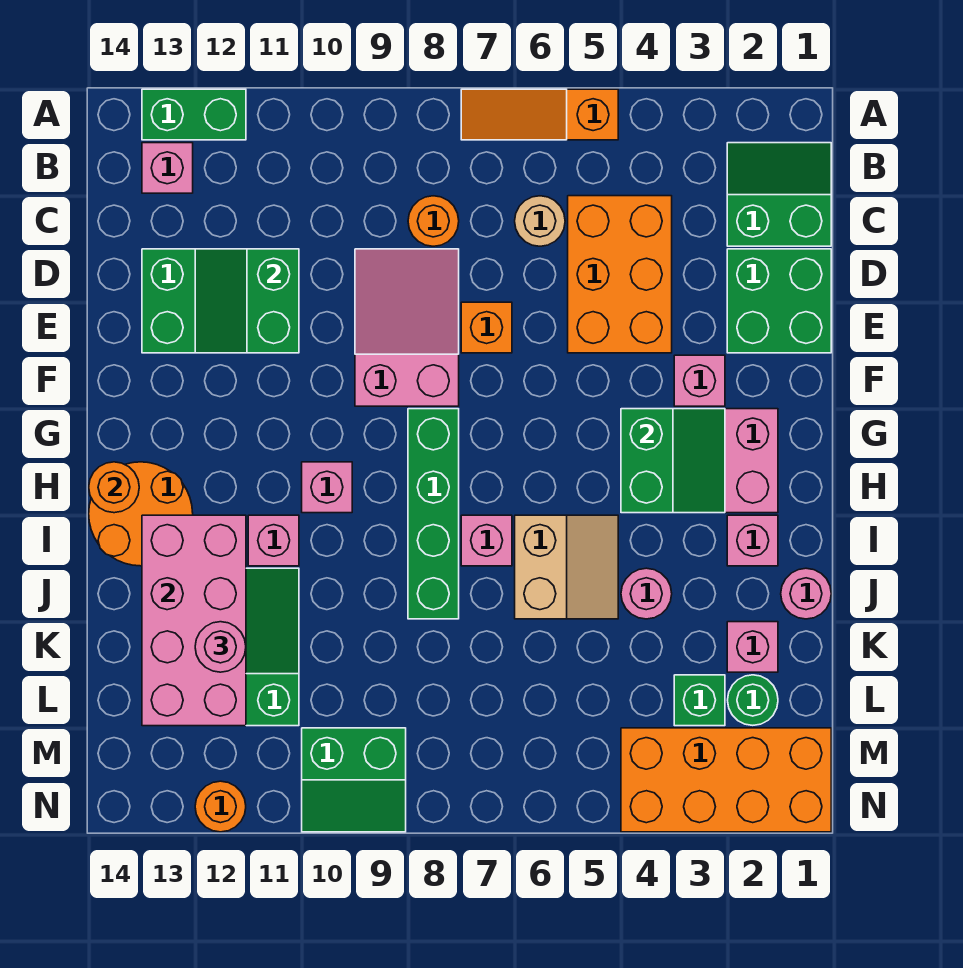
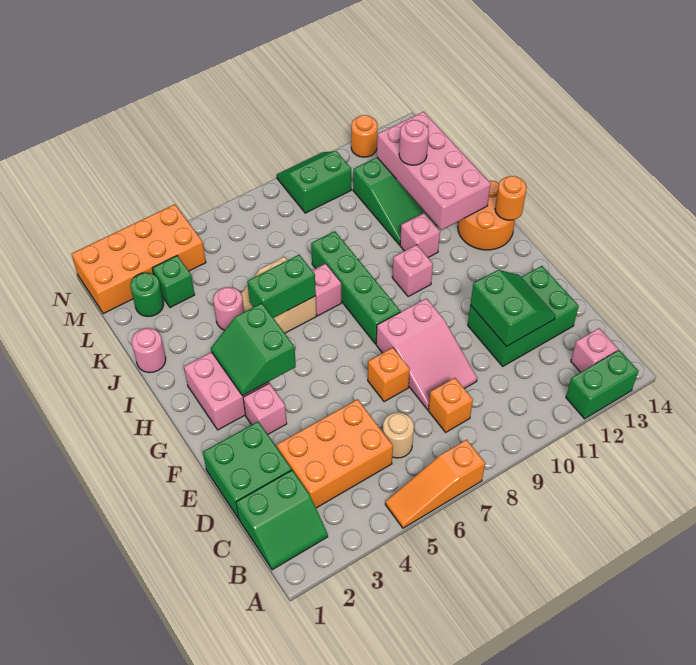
orange slope A5:A7 level 1 top 5 -> orange slope A5:A7 level 1 top 7
orange brick C4:E5 level 1 -> orange brick C3:D5 level 1
orange round brick C8 level 1 -> orange brick C8 level 1
pink brick I2 level 1 -> none
none -> green brick I5:I6 level 2
pink brick K2 level 1 -> none

